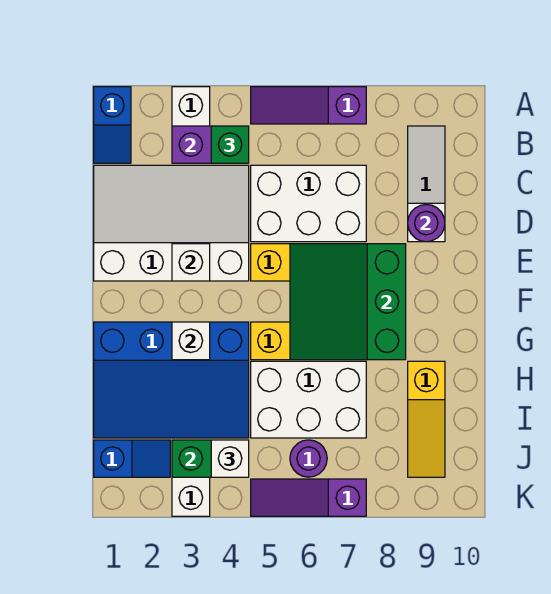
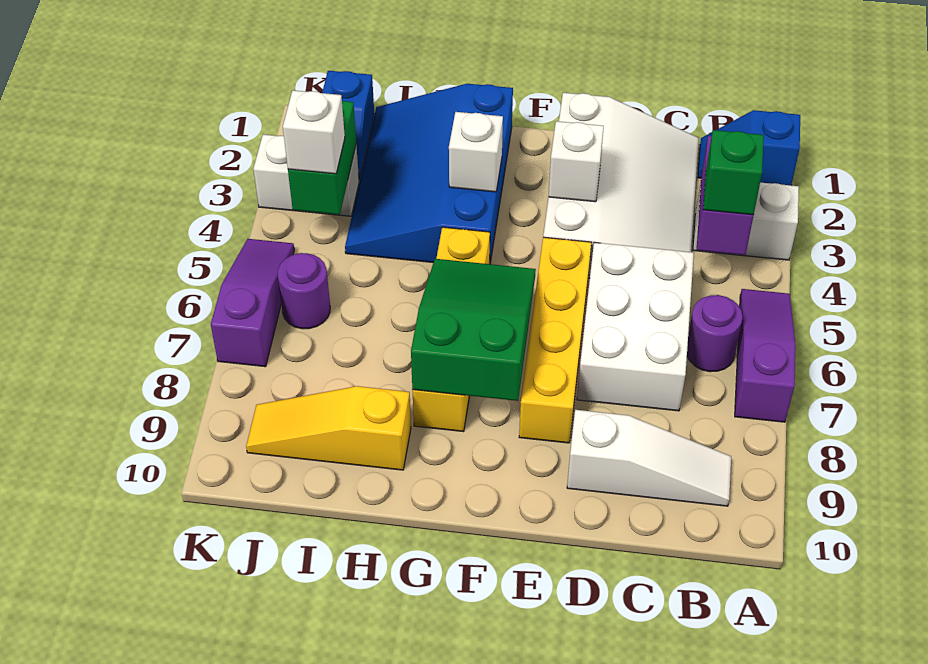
purple round brick D9 level 2 -> purple round brick B6 level 1
green slope E6:G8 level 2 top 8 -> green slope F6:G8 level 2 top 8
white brick H5:I7 level 1 -> none

